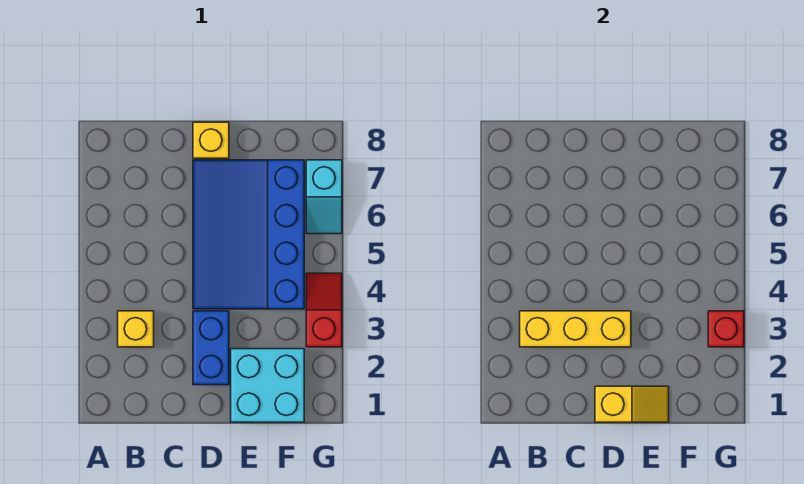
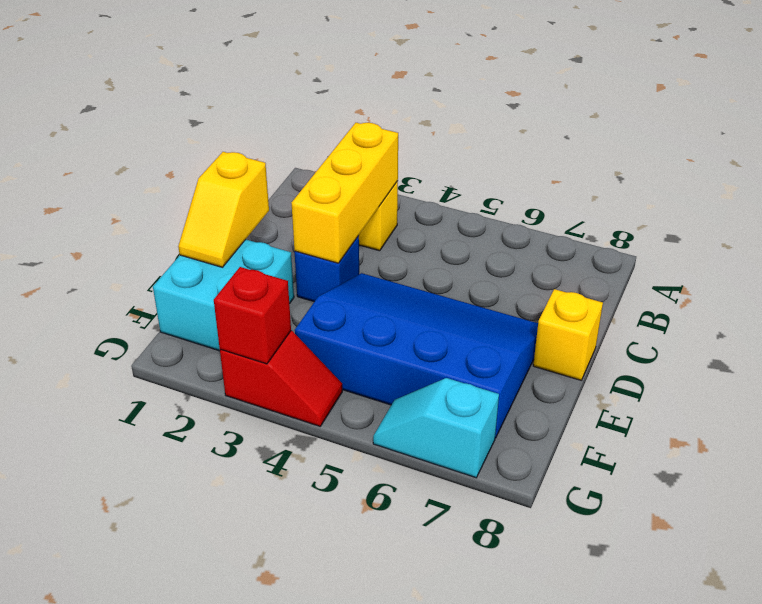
blue brick D2:D3 level 1 -> blue brick D3 level 1

